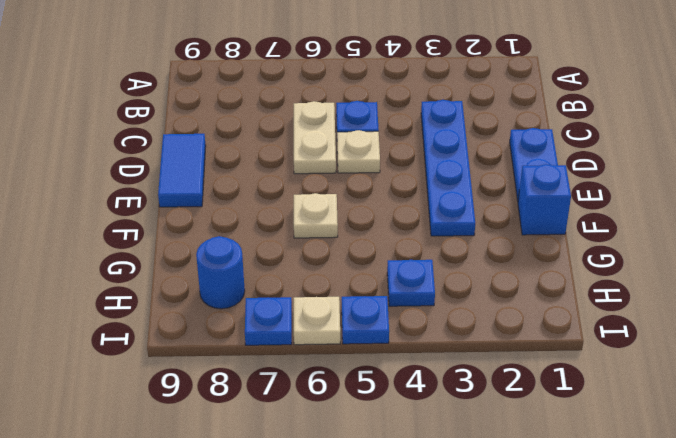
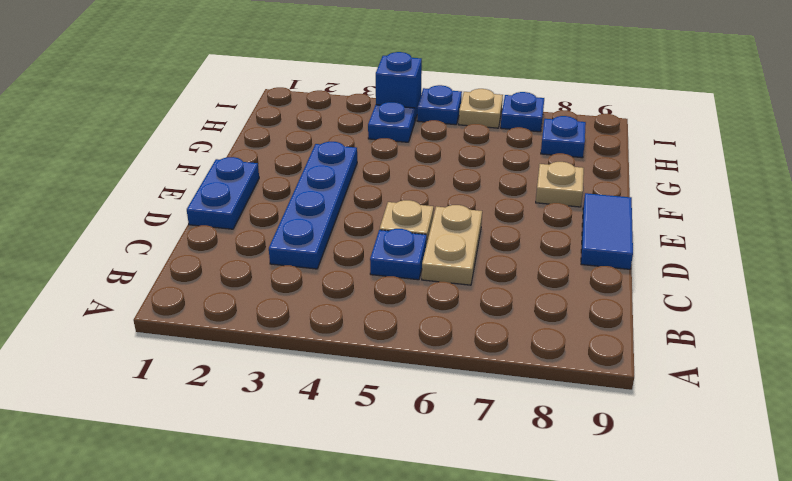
blue brick F1 level 1 -> blue brick I4 level 1
tan plate F6 level 1 -> tan plate F8 level 1
blue round brick H8 level 1 -> blue plate H8 level 1

